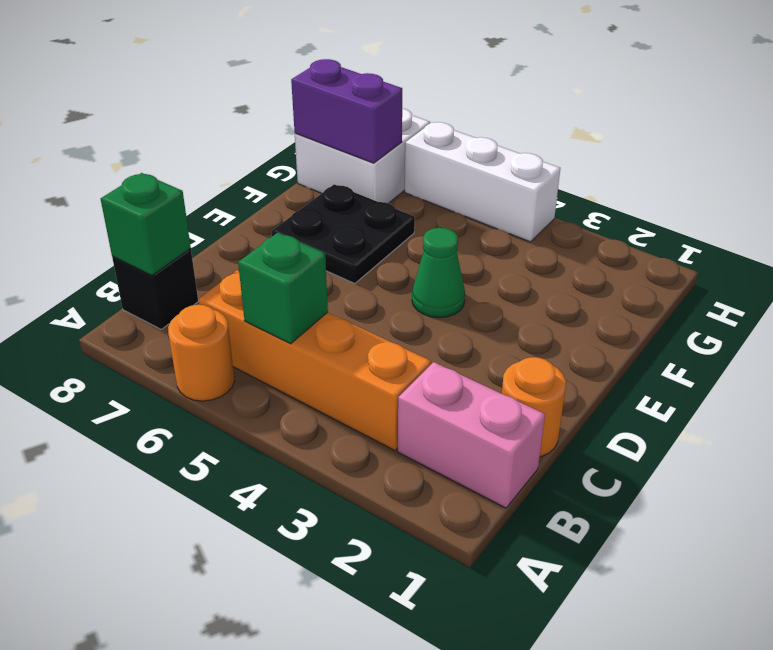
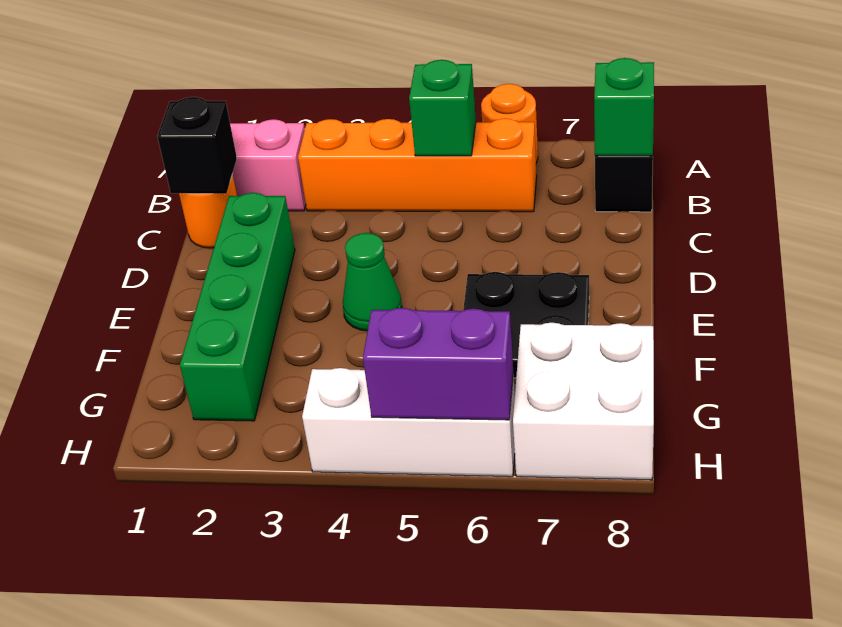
none -> black brick C1 level 2
none -> green brick D2:G2 level 1
purple brick G7:G8 level 2 -> purple brick H5:H6 level 2

